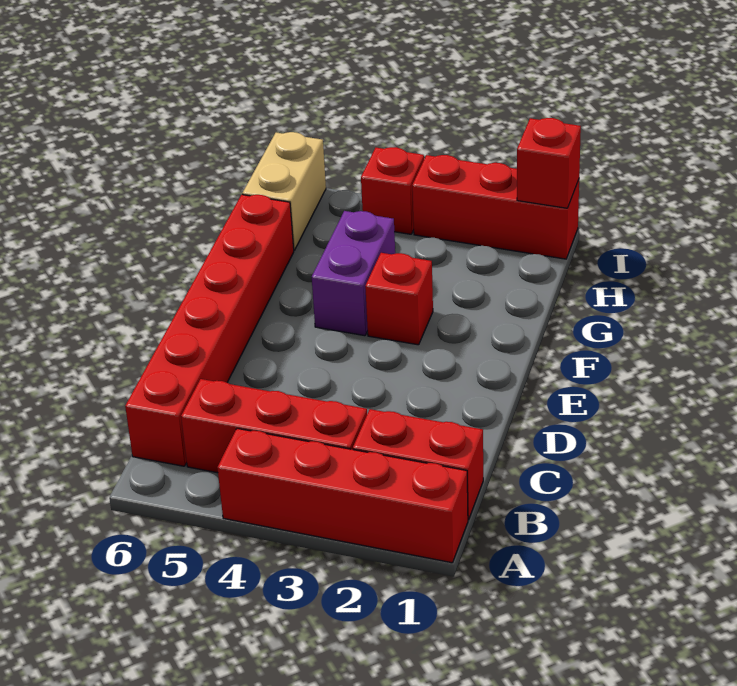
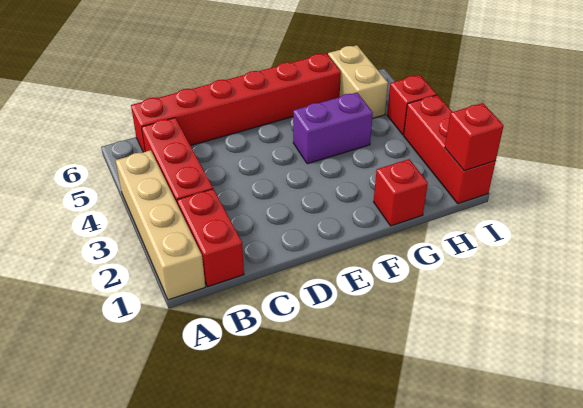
red brick A1:A4 level 1 -> tan brick A1:A4 level 1
red brick F3 level 1 -> red brick G1 level 1
tan brick H6:I6 level 1 -> tan brick H5:H6 level 1

